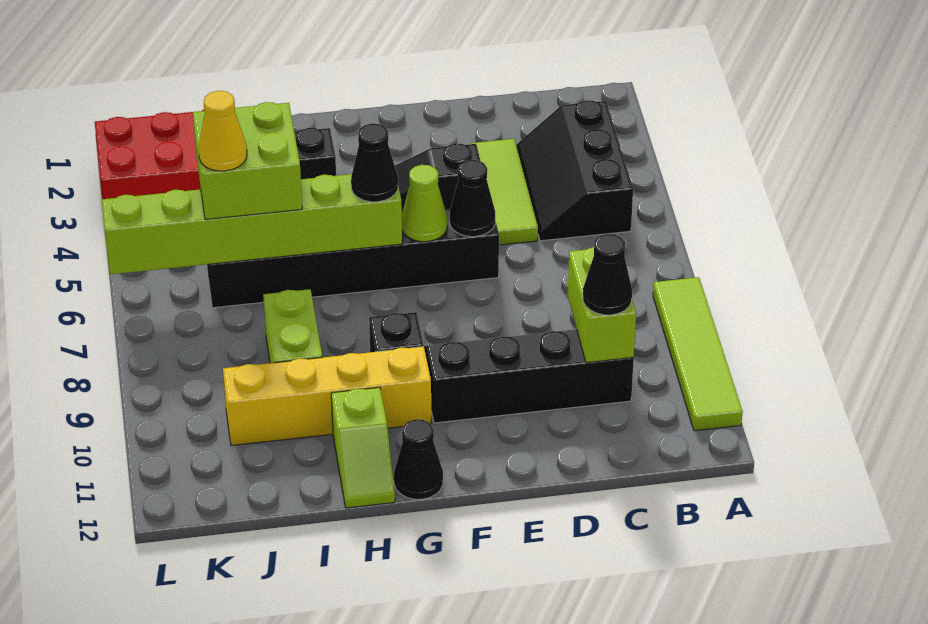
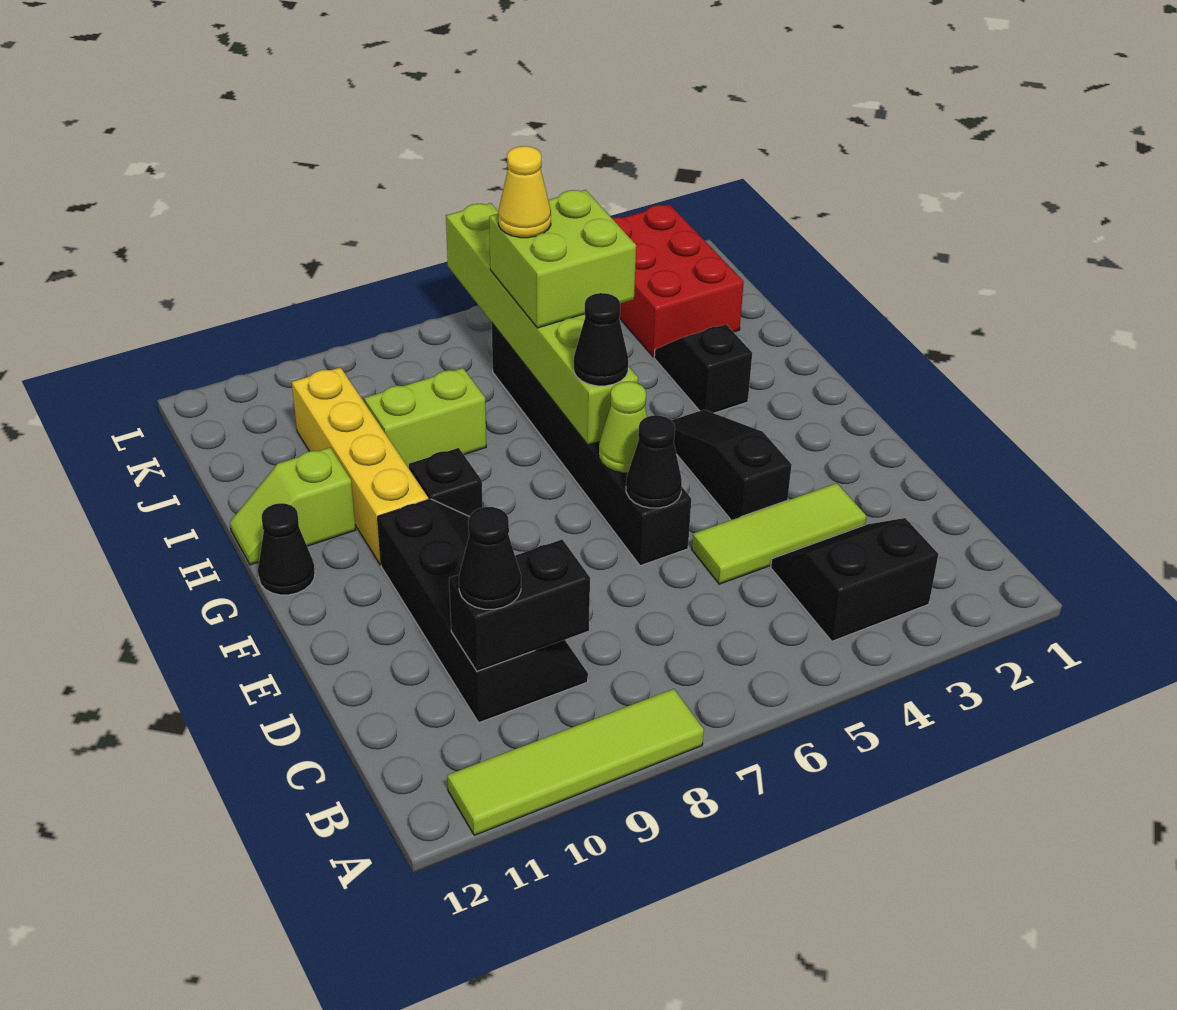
black slope B3:C5 level 1 top B -> black slope B3:C4 level 1 top B
lime brick C9:C10 level 2 -> black brick C9:C10 level 2

